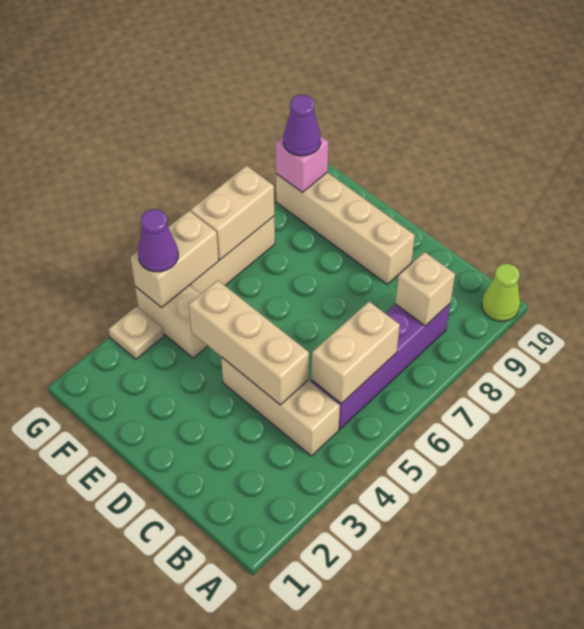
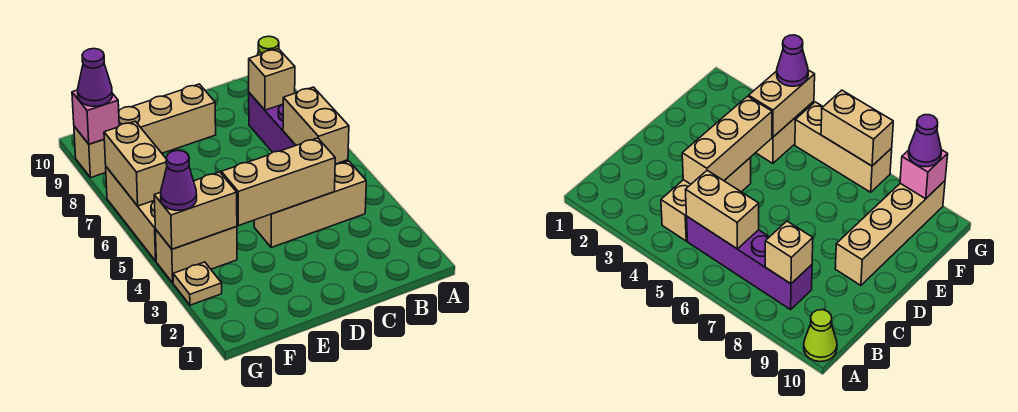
tan brick G4:G5 level 2 -> tan brick F4:G4 level 2

